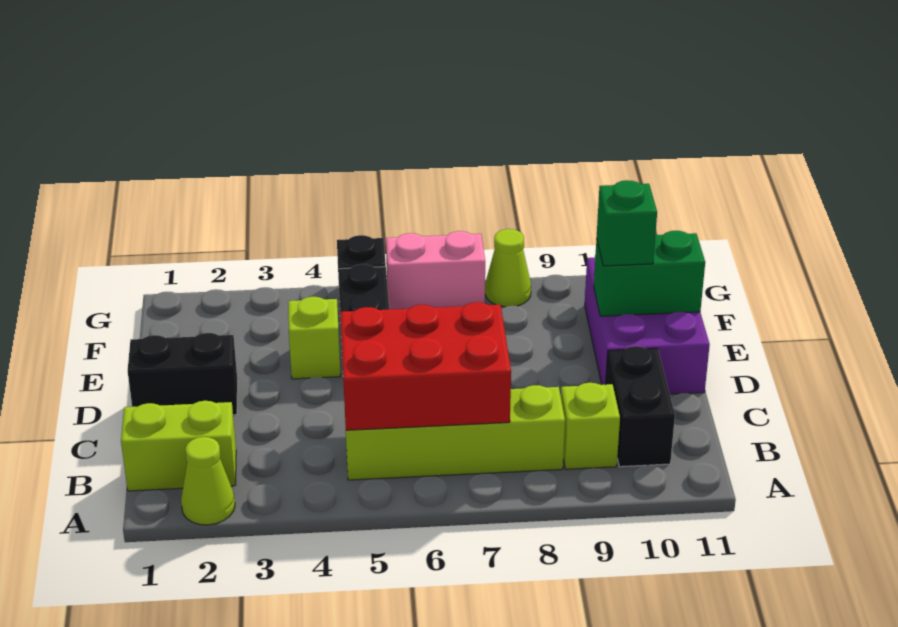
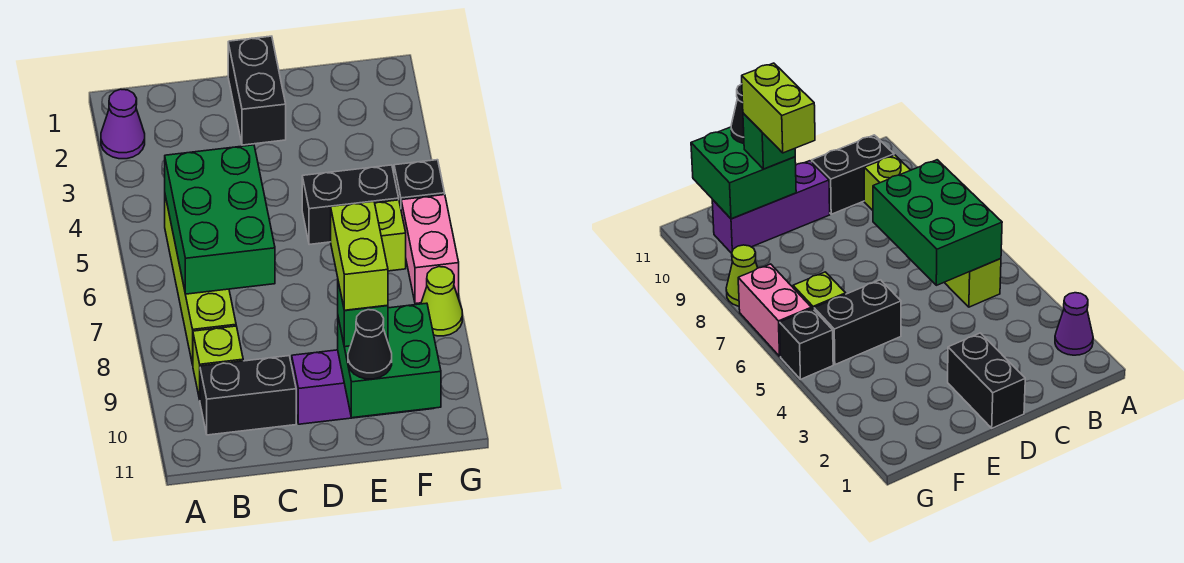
lime cone A2 level 1 -> purple cone A2 level 1
lime brick B1:B2 level 1 -> lime brick E9:E10 level 4
red brick B5:C7 level 2 -> green brick B5:C7 level 2
purple brick D10:F11 level 1 -> purple brick D10:F10 level 1
lime brick E4 level 1 -> lime brick F6 level 1
green brick E10:E11 level 2 -> green brick E10:F11 level 2
none -> black cone E11 level 3

